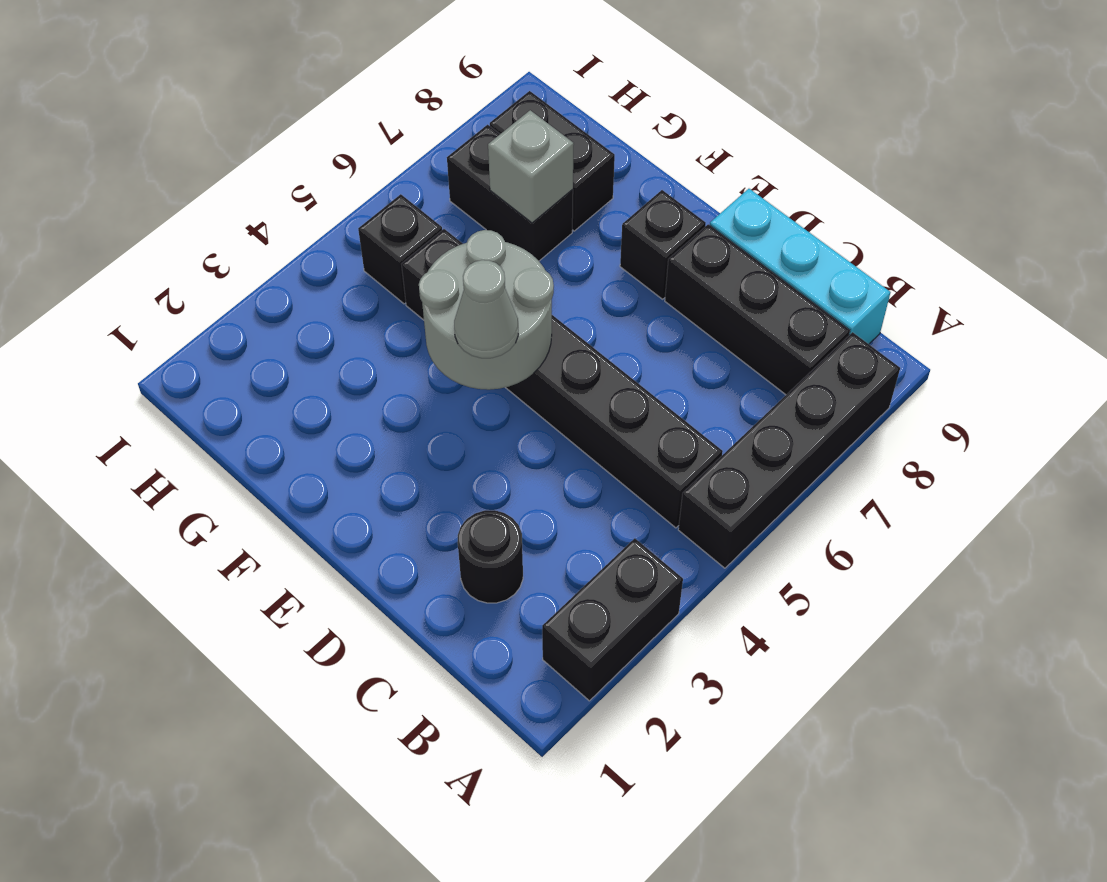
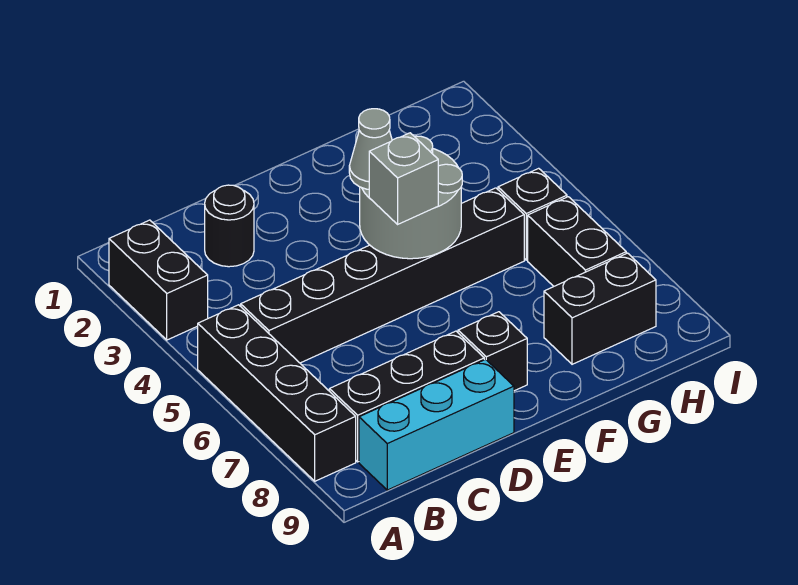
black brick G7:H7 level 1 -> black brick H6:H7 level 1
grey brick G7 level 2 -> grey brick E5 level 3

